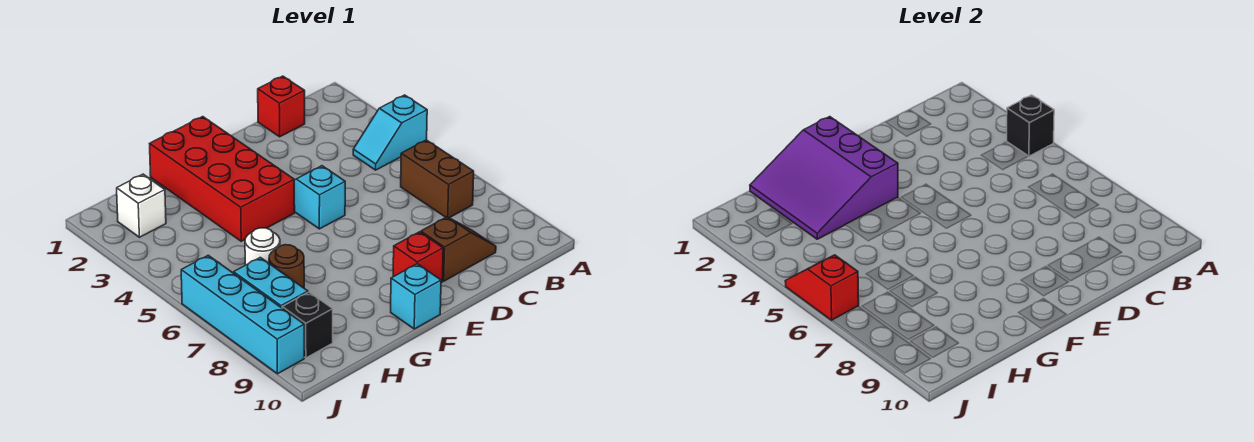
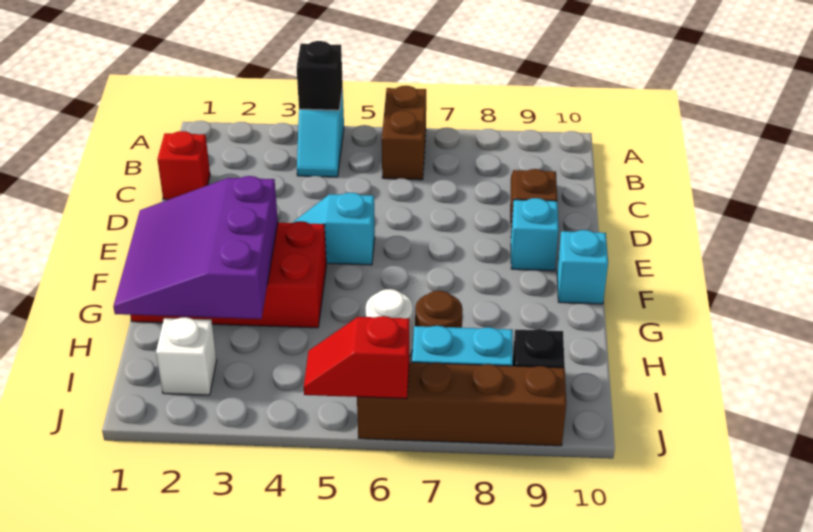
brown brick B6:B7 level 1 -> brown brick A6:B6 level 1
red brick E9 level 1 -> cyan brick E9 level 1
purple slope F1:H3 level 2 top F -> purple slope F1:H3 level 2 top 3
cyan brick J6:J9 level 1 -> brown brick J6:J9 level 1

